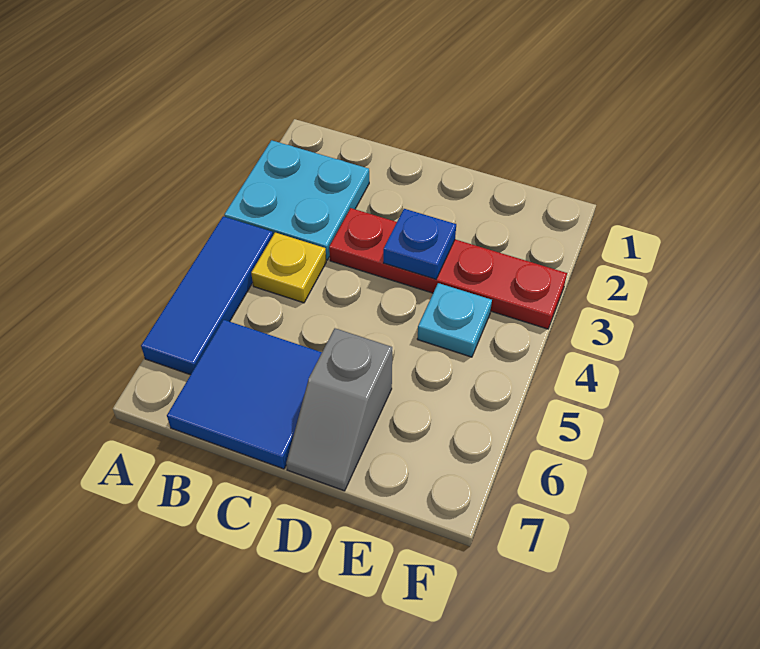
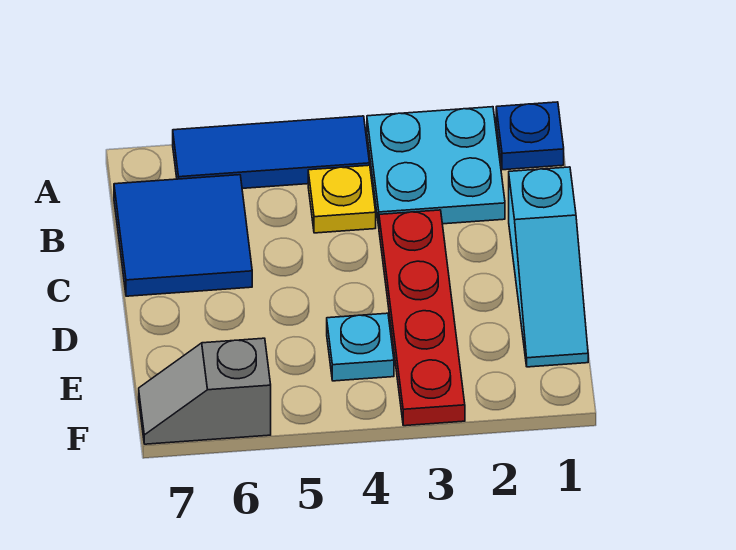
none -> cyan slope C1:E1 level 1 top C
blue plate D3 level 2 -> blue plate A1 level 1
grey slope D6:D7 level 1 top 6 -> grey slope F6:F7 level 1 top 6

